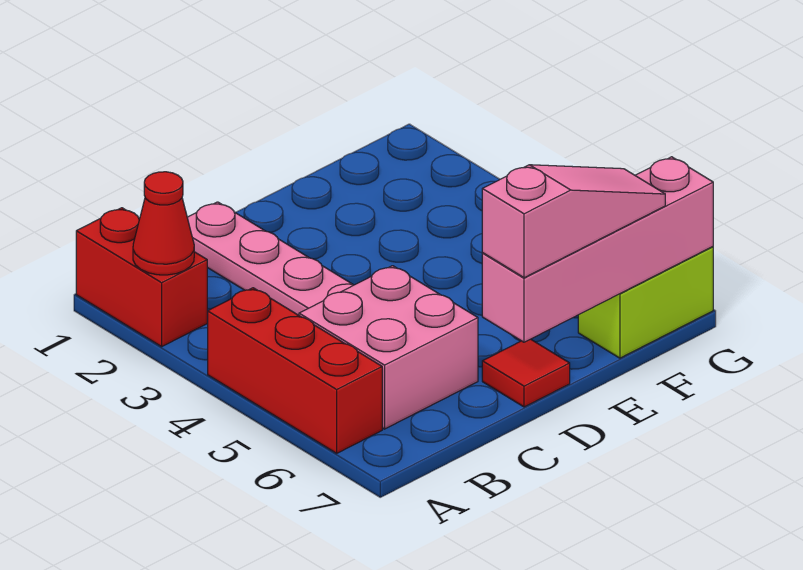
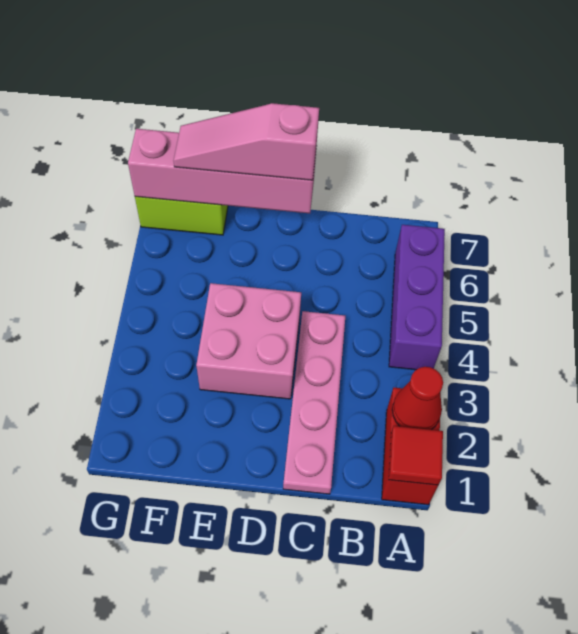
red brick A4:A6 level 1 -> purple brick A4:A6 level 1
pink brick B5:C6 level 1 -> pink brick D3:E4 level 1
red tile D7 level 1 -> red tile A1 level 2

